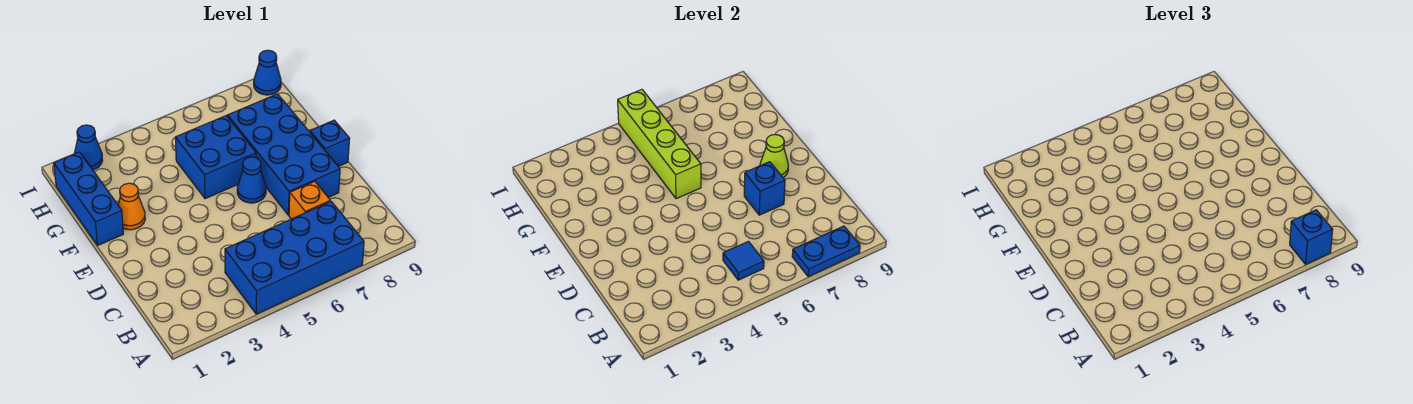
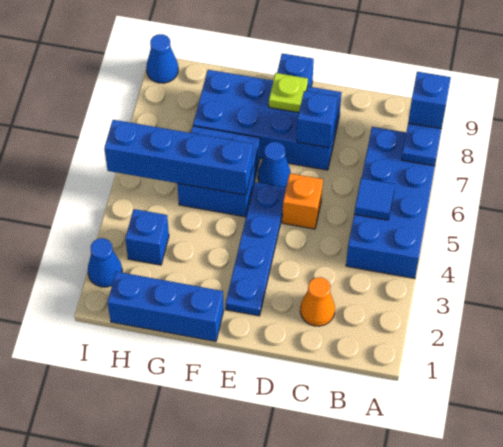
orange brick C7 level 1 -> orange brick D5 level 1
none -> blue plate E2:E5 level 1
lime cone E8 level 2 -> lime plate E8 level 2
orange cone F2 level 1 -> orange cone C2 level 1
lime brick F5:I5 level 2 -> blue brick F5:I5 level 2
none -> blue brick H3 level 1

